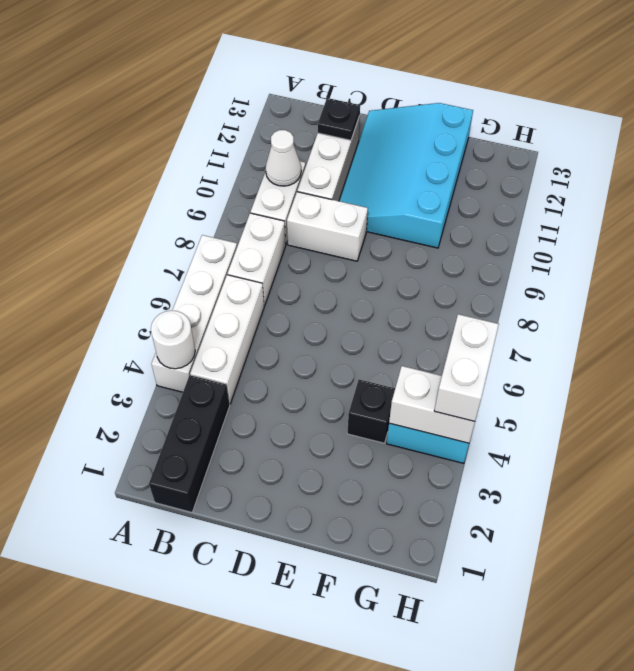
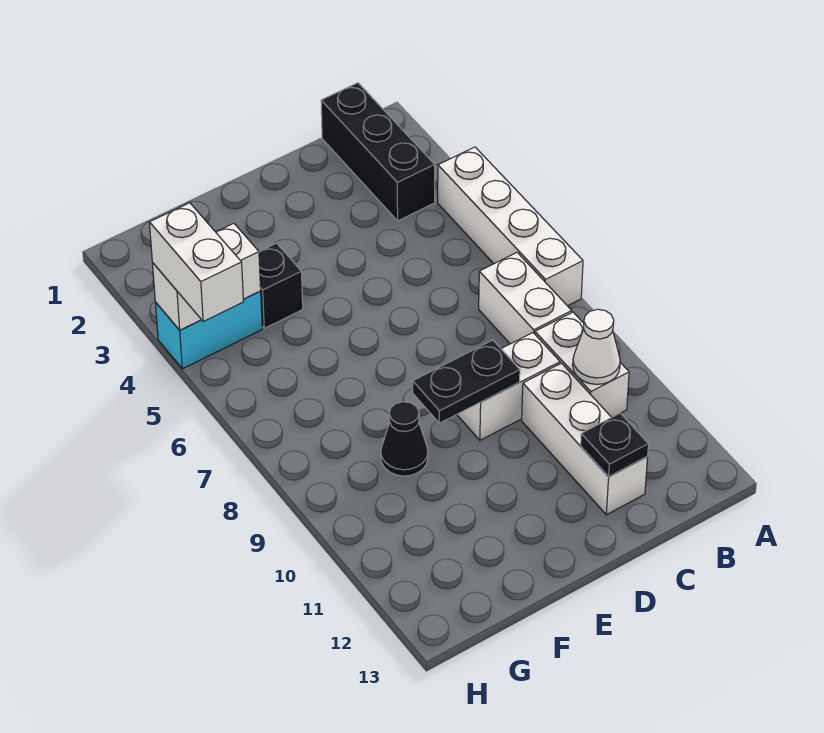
white round brick A4 level 2 -> none
white brick B4:B6 level 1 -> none
none -> black plate D9:E9 level 2
cyan slope D10:F13 level 1 top F -> none
none -> black cone F9 level 1

